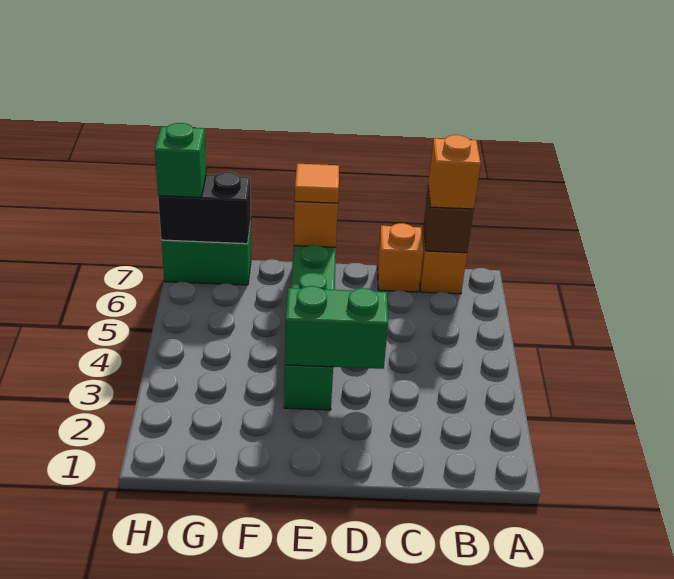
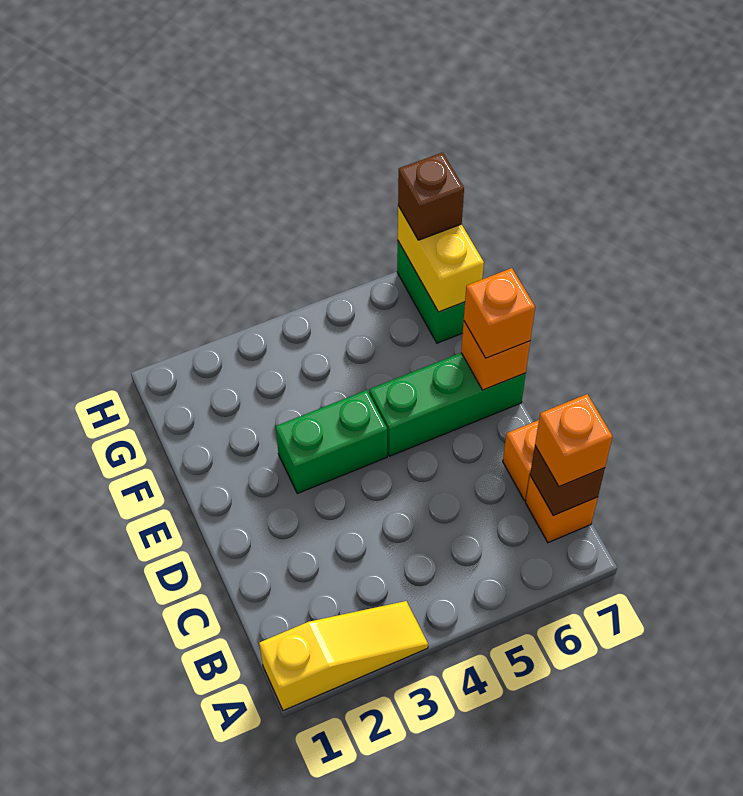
none -> yellow slope A1:A3 level 1 top 1
green brick D3:E3 level 2 -> none
orange tile E7 level 3 -> orange brick E7 level 3
black brick G7:H7 level 2 -> yellow brick G7:H7 level 2
green brick H7 level 3 -> brown brick H7 level 3

